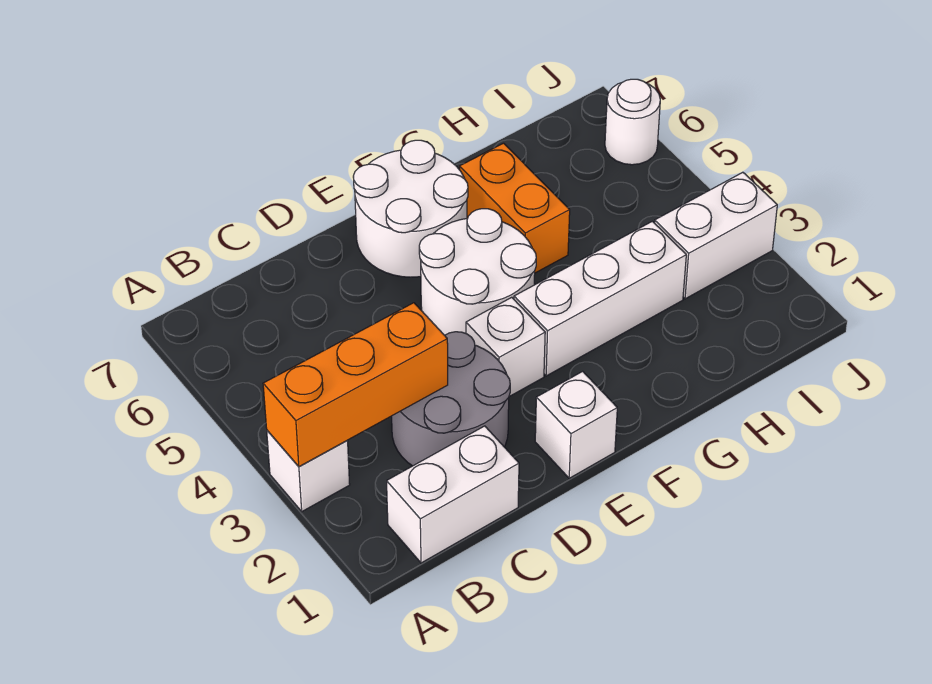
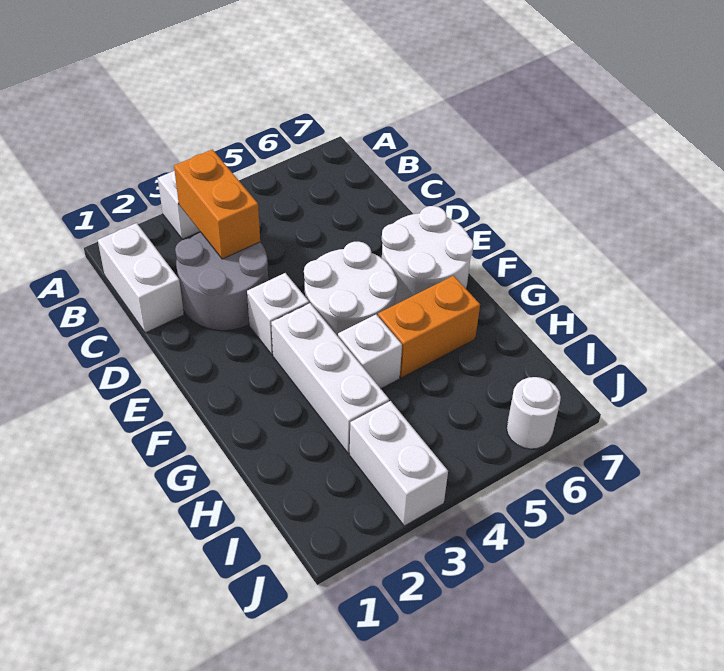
orange brick A3:C3 level 2 -> orange brick B3:C3 level 2
white brick E1 level 1 -> white brick G4 level 1

